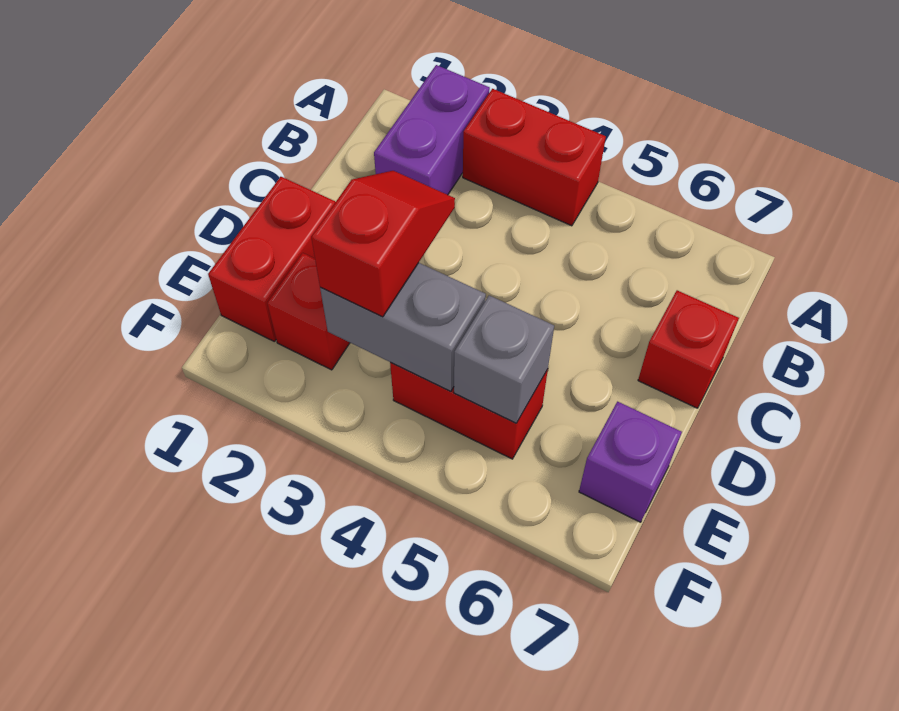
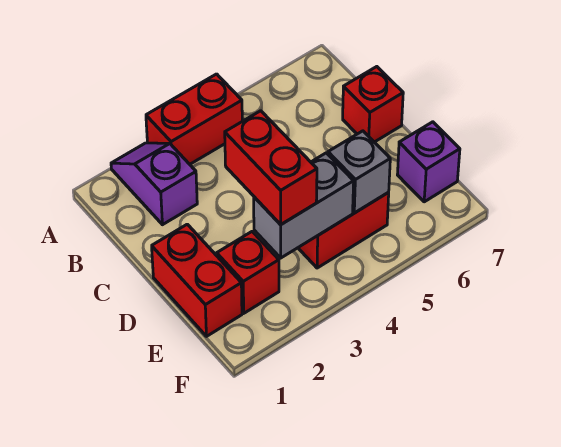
purple brick A2:B2 level 1 -> purple slope A2:B2 level 1 top B
red slope D3:E3 level 3 top E -> red brick D3:E3 level 3

